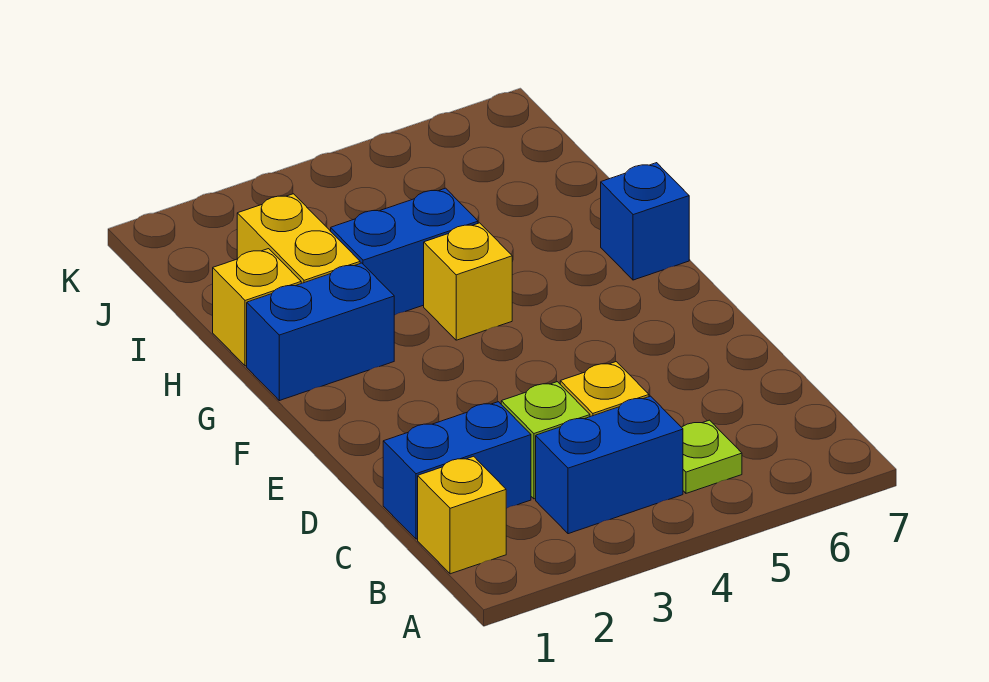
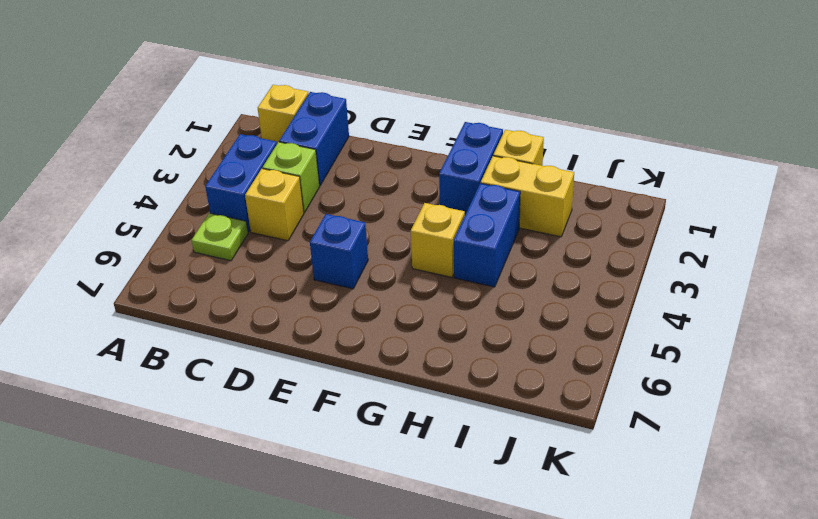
blue brick G7 level 1 -> blue brick E5 level 1

